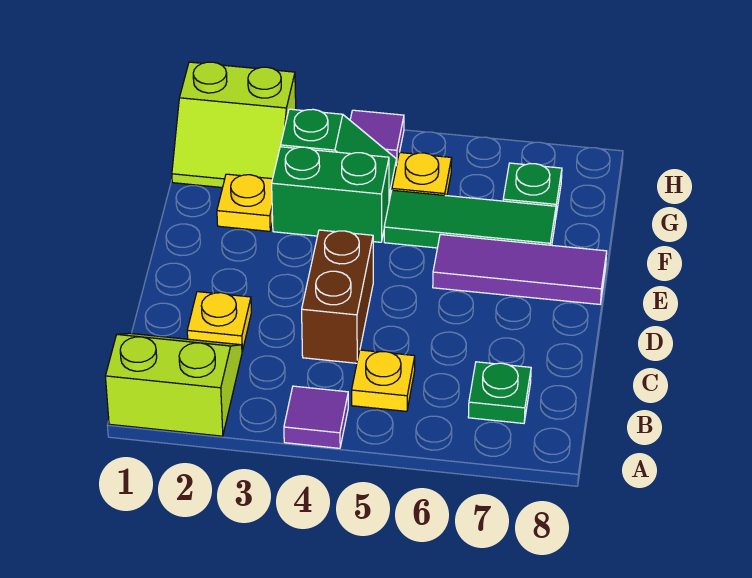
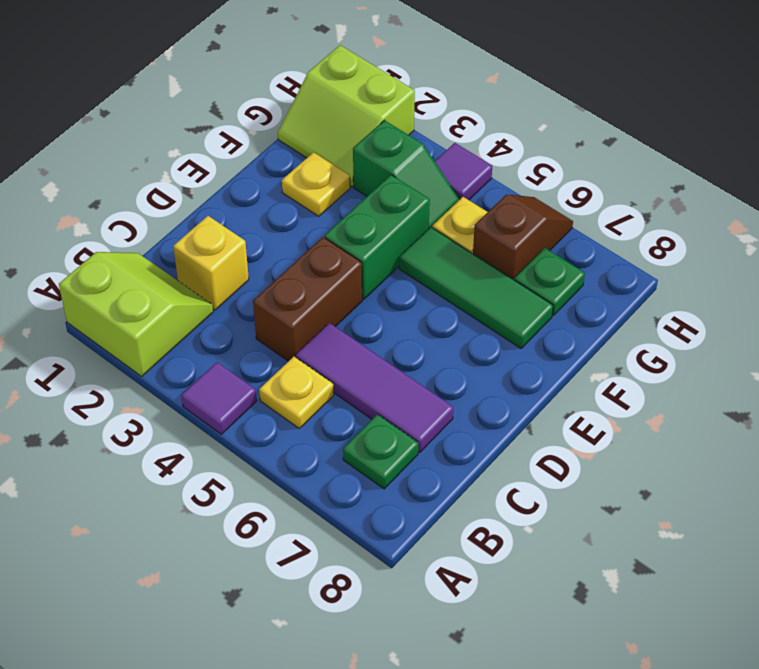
yellow plate C2 level 1 -> yellow brick C2 level 1
purple tile E6:E8 level 1 -> purple tile C5:C7 level 1
green brick F3:F4 level 1 -> green brick E4:F4 level 1
none -> brown slope G6:H6 level 1 top G

